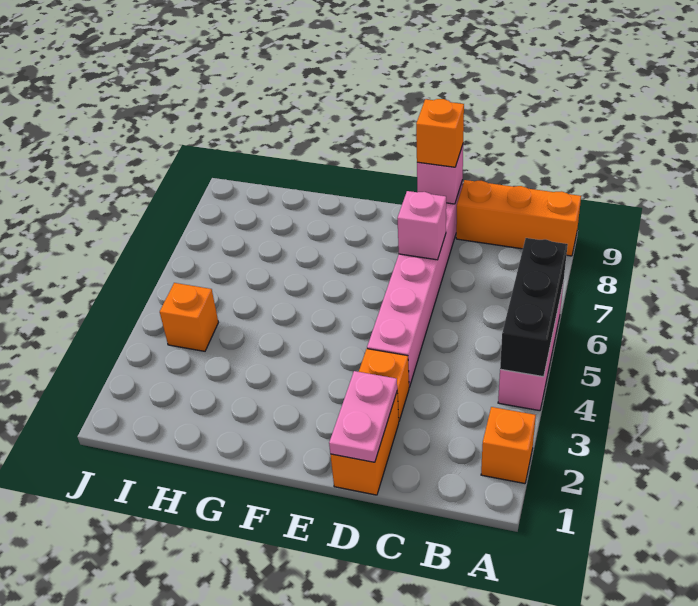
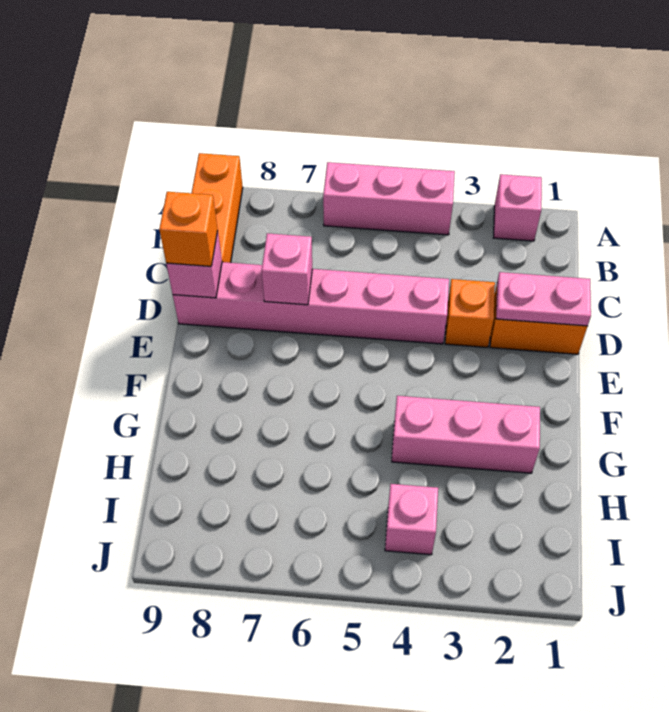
orange brick A2 level 1 -> pink brick A2 level 1
black brick A4:A6 level 2 -> none
none -> pink brick G2:G4 level 1
orange brick I4 level 1 -> pink brick I4 level 1

